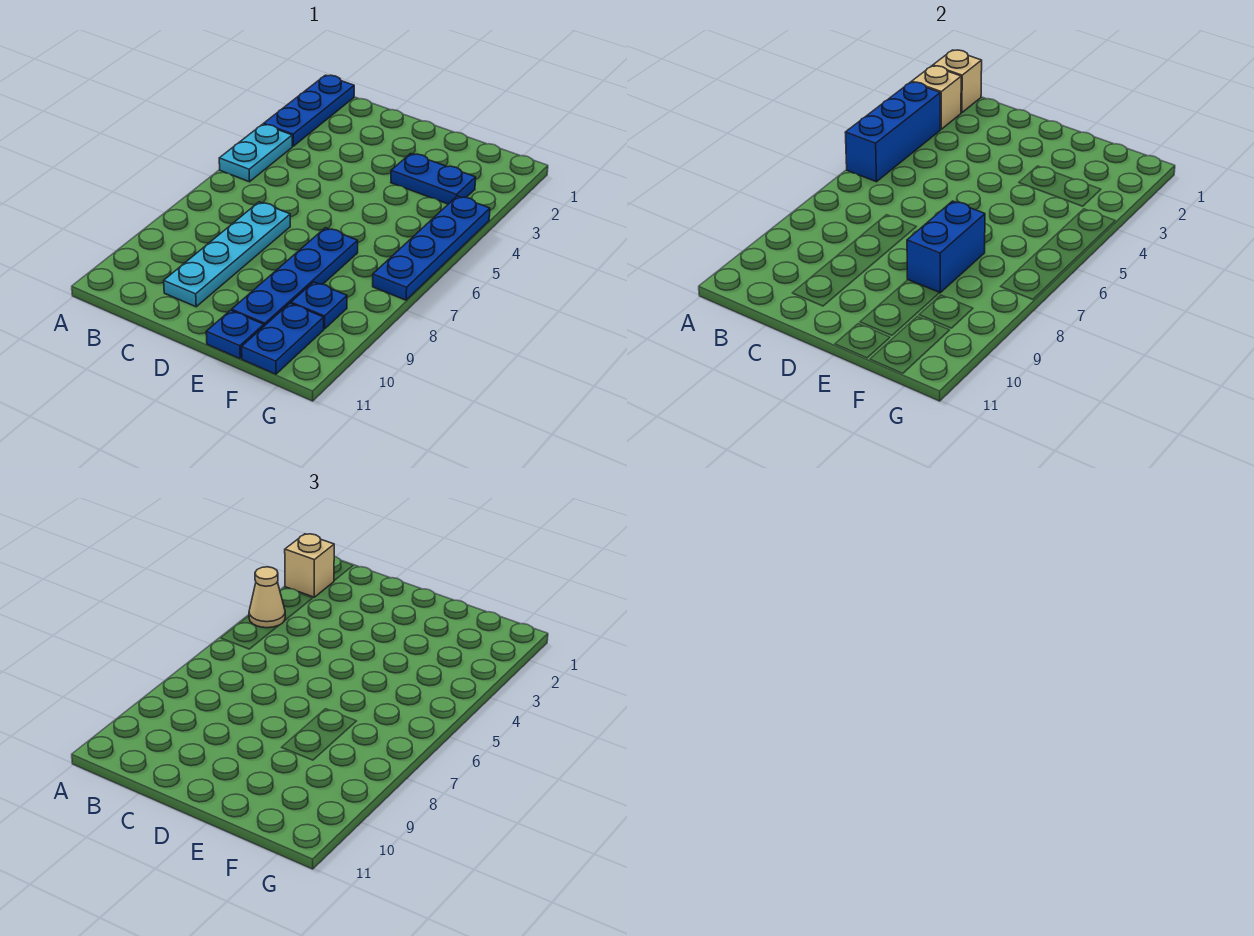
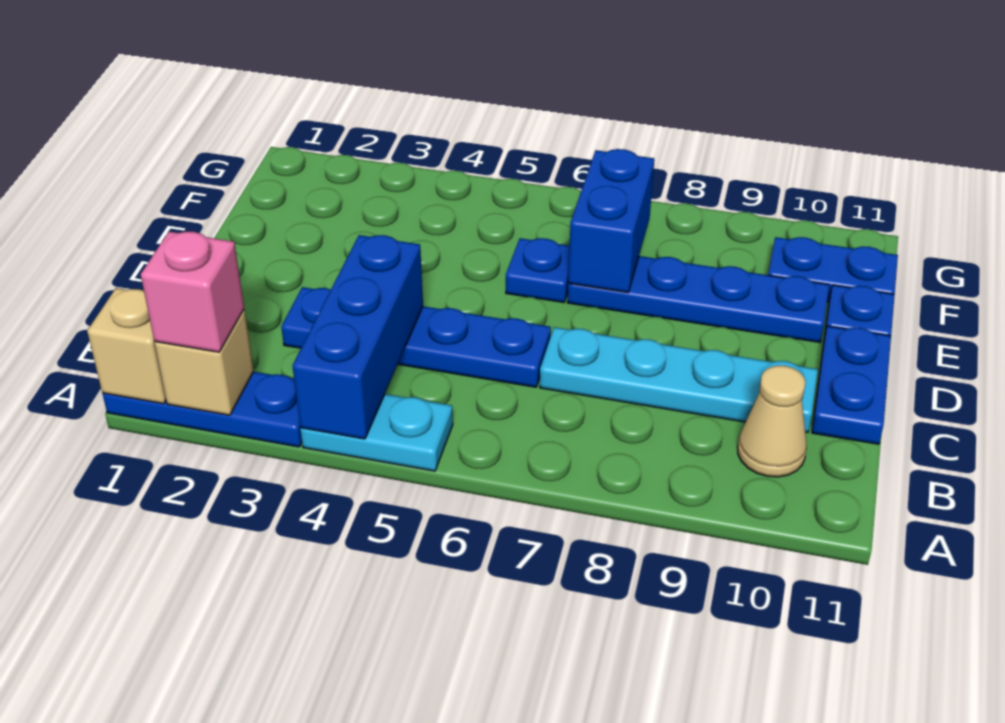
tan brick A2 level 3 -> pink brick A2 level 3
blue brick A3:A5 level 2 -> blue brick A4:C4 level 2
tan cone A4 level 3 -> tan cone B10 level 1
blue plate E3:F3 level 1 -> blue plate C11:D11 level 1
blue brick E7:E8 level 2 -> blue brick E7:F7 level 2
blue plate F9 level 1 -> blue plate E6 level 1
blue plate G4:G7 level 1 -> blue plate C3:C6 level 1

